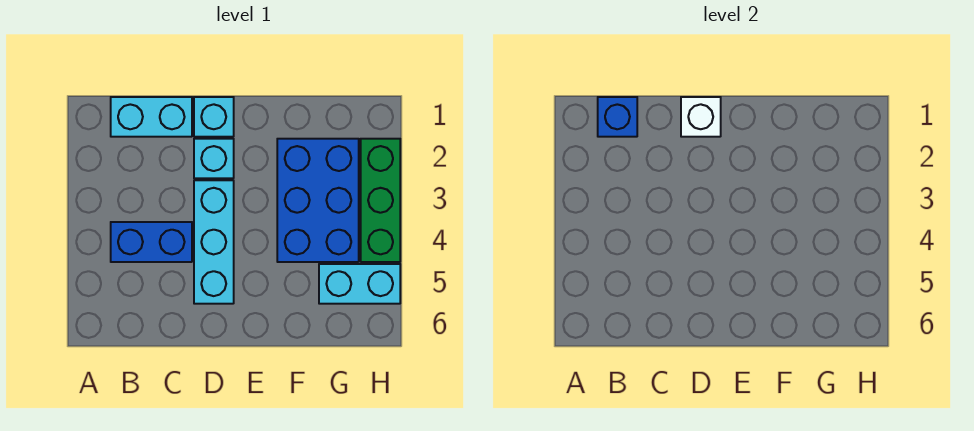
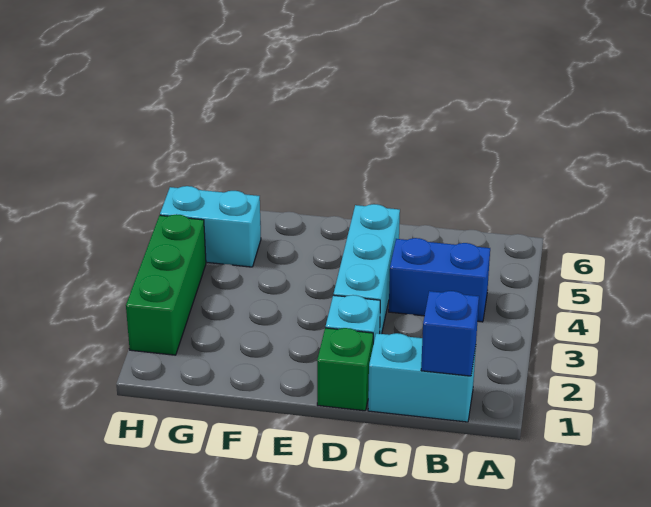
cyan brick D1 level 1 -> green brick D1 level 1
white brick D1 level 2 -> none
blue brick F2:G4 level 1 -> none

